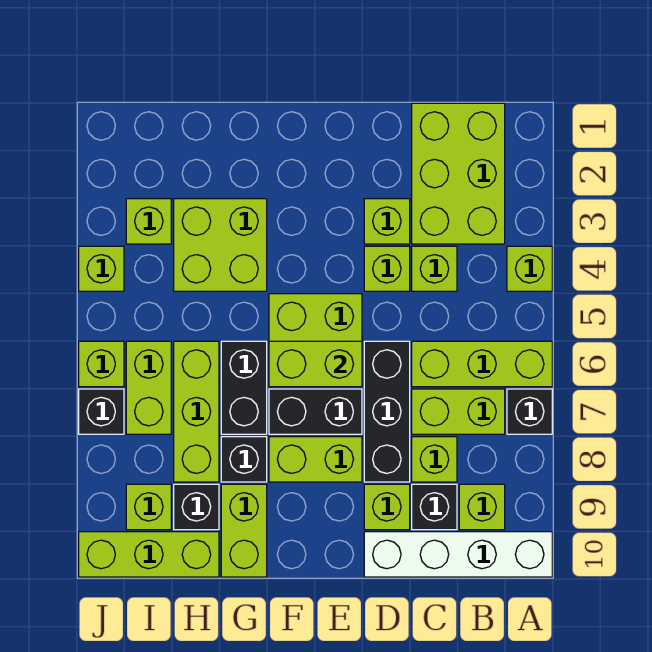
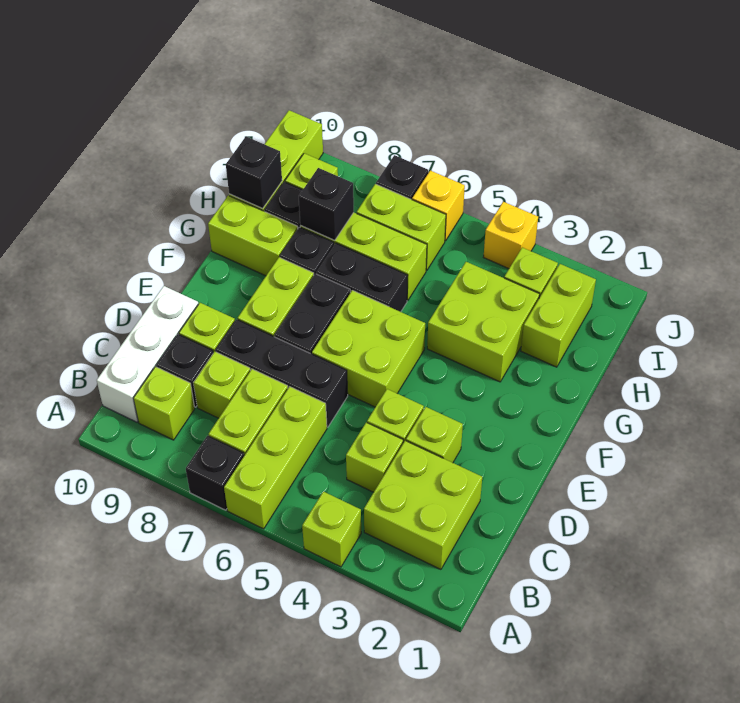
white brick A10:D10 level 1 -> white brick B10:D10 level 1
lime brick B1:C3 level 1 -> lime brick B2:C3 level 1
lime brick E6:F6 level 2 -> lime brick H2:I2 level 1
none -> black brick H8 level 2
none -> black brick H10 level 2
lime brick J4 level 1 -> yellow brick J4 level 1
lime brick J6 level 1 -> yellow brick J6 level 1

